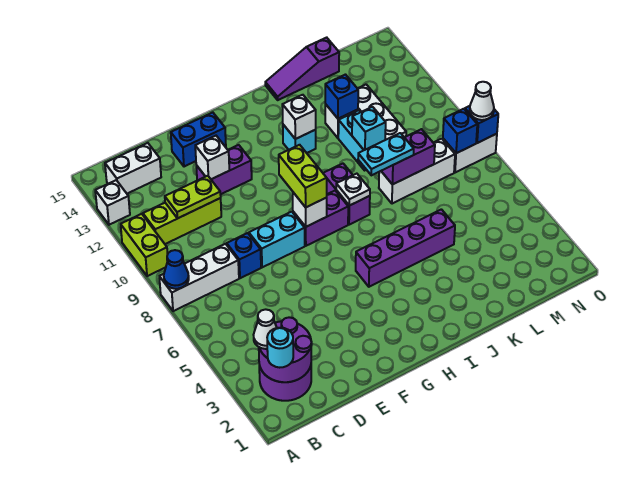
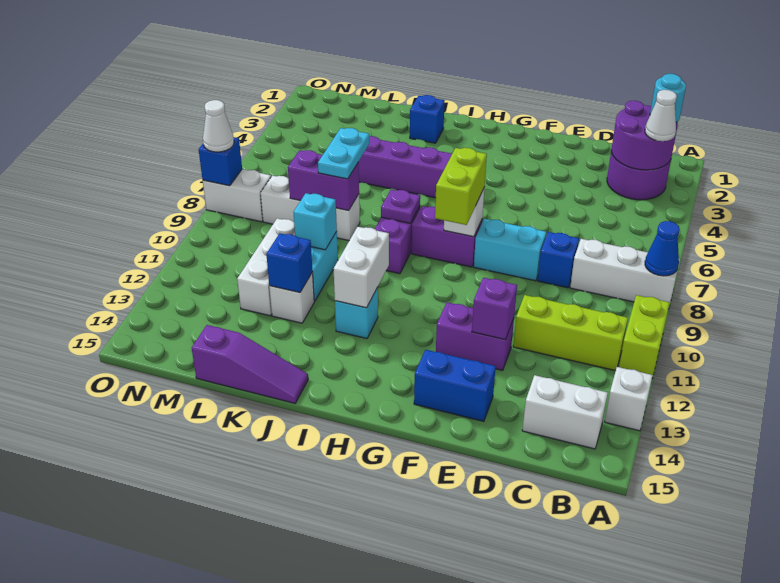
lime plate C11:D11 level 2 -> none
white brick E12 level 2 -> purple brick E12 level 2
white plate I8 level 2 -> purple plate I8 level 2
white brick I12 level 2 -> white brick I11:I12 level 2
cyan plate J8:K8 level 3 -> cyan plate K7:K8 level 3
blue brick N8 level 2 -> blue brick J2 level 1

